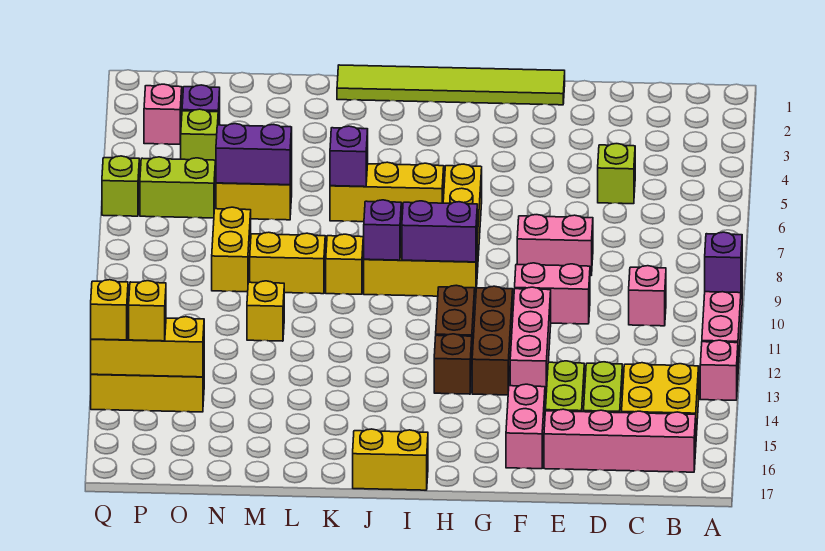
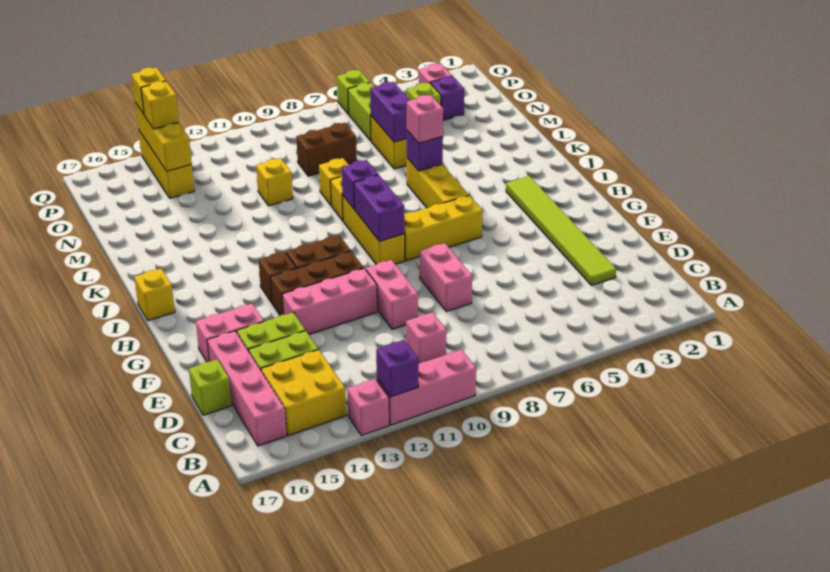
purple brick A10 level 2 -> purple brick A12 level 2
lime brick D5 level 1 -> lime brick D17 level 1
lime tile F1:K1 level 1 -> lime tile D3:I3 level 1
yellow brick I17:J17 level 1 -> yellow brick I17 level 1
none -> pink brick K6 level 3
yellow brick L9:M9 level 1 -> yellow brick L9 level 1
yellow brick N8:N9 level 1 -> brown brick N8:N9 level 1

